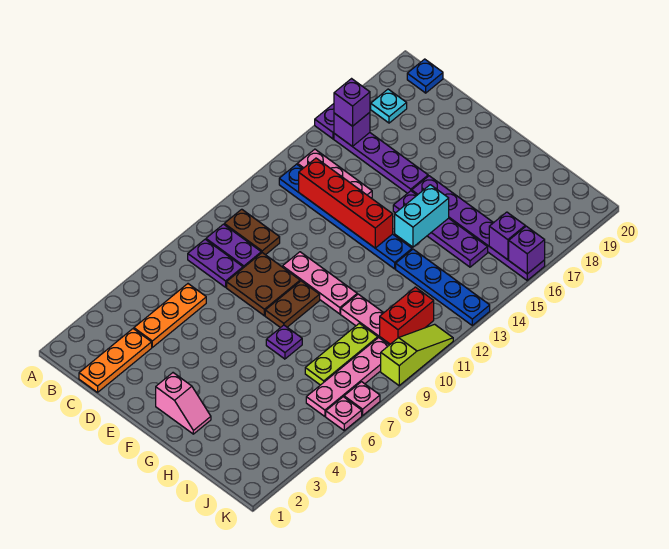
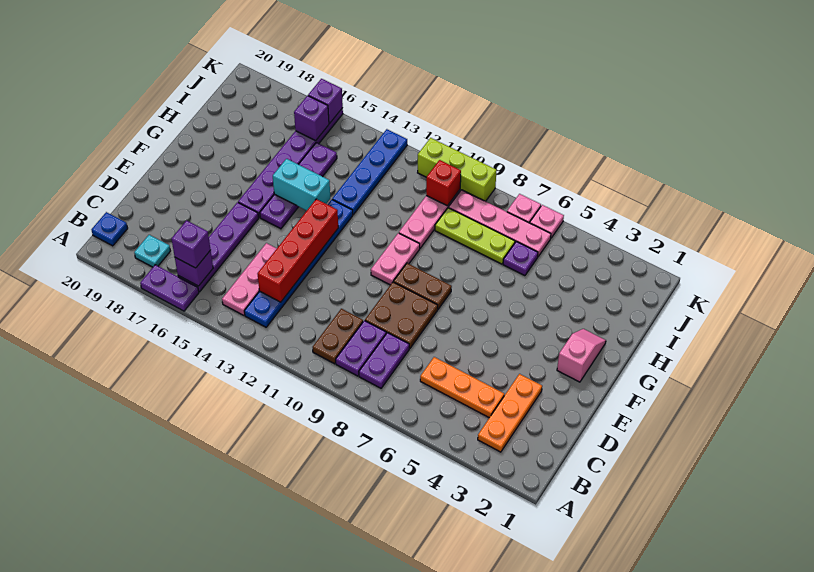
orange plate C1:C3 level 1 -> orange plate B3:D3 level 1
pink plate E10:G10 level 1 -> pink plate F10:G10 level 1
purple plate G7 level 1 -> purple plate I6 level 1
red brick J10:J11 level 2 -> red brick J10 level 2
lime slope K9:K11 level 1 top 9 -> lime brick K9:K11 level 1

